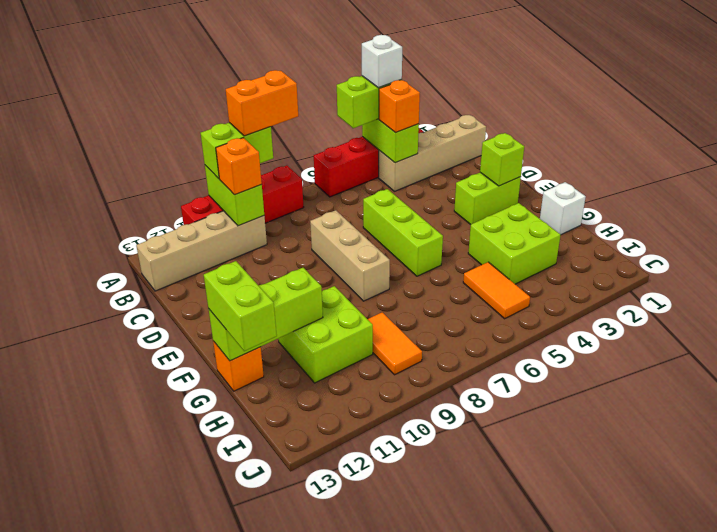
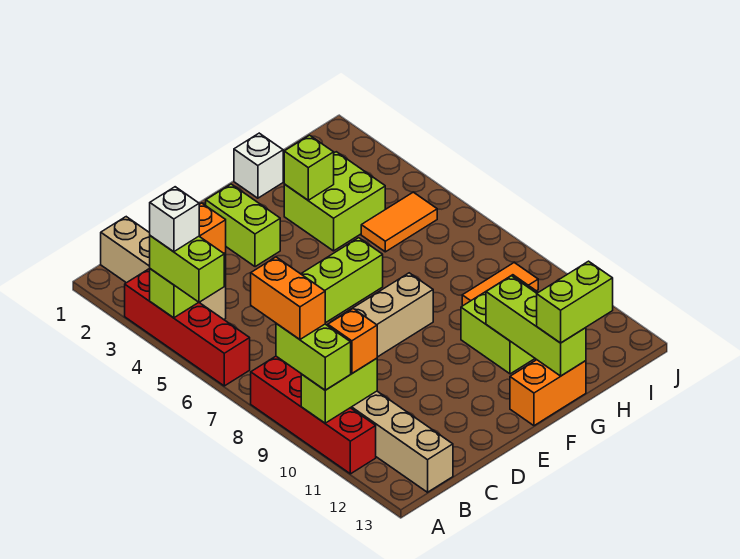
lime brick E2 level 2 -> lime brick G3 level 2
orange brick G13 level 1 -> orange brick F13:G13 level 1

